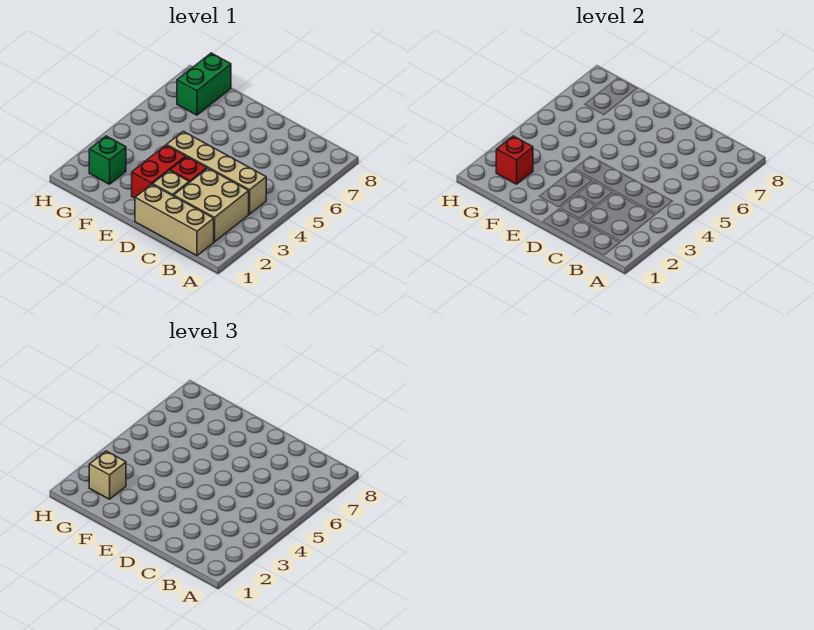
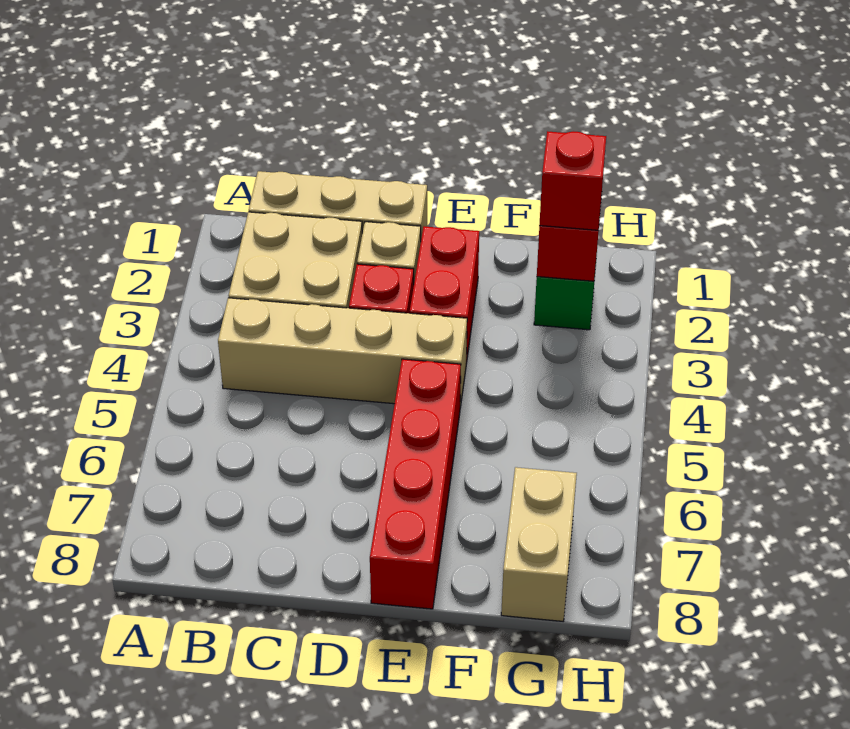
none -> red brick E5:E8 level 1
tan brick G2 level 3 -> red brick G2 level 3
green brick G7:G8 level 1 -> tan brick G7:G8 level 1

